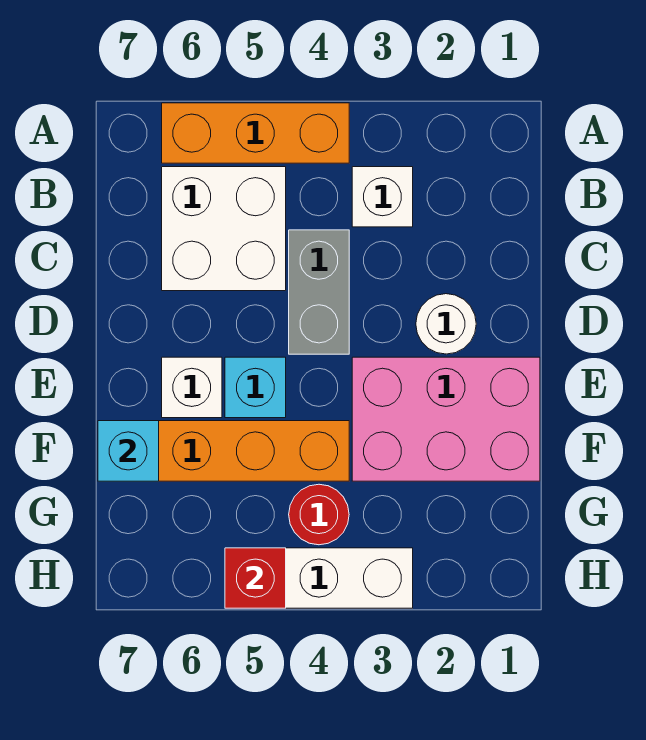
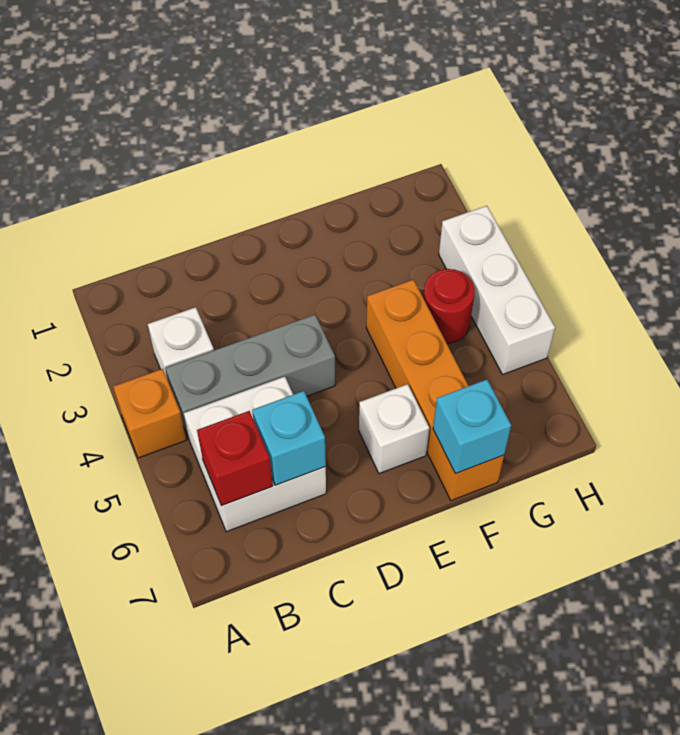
orange brick A4:A6 level 1 -> orange brick A4 level 1
grey brick C4:D4 level 1 -> grey brick B4:D4 level 1
white round brick D2 level 1 -> none
pink brick E1:F3 level 1 -> none
cyan brick E5 level 1 -> cyan brick C6 level 2
red brick H5 level 2 -> red brick B6 level 2

